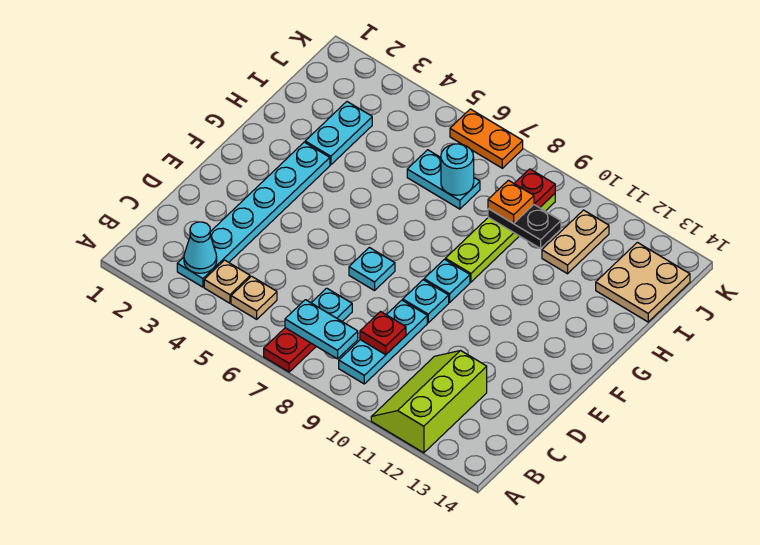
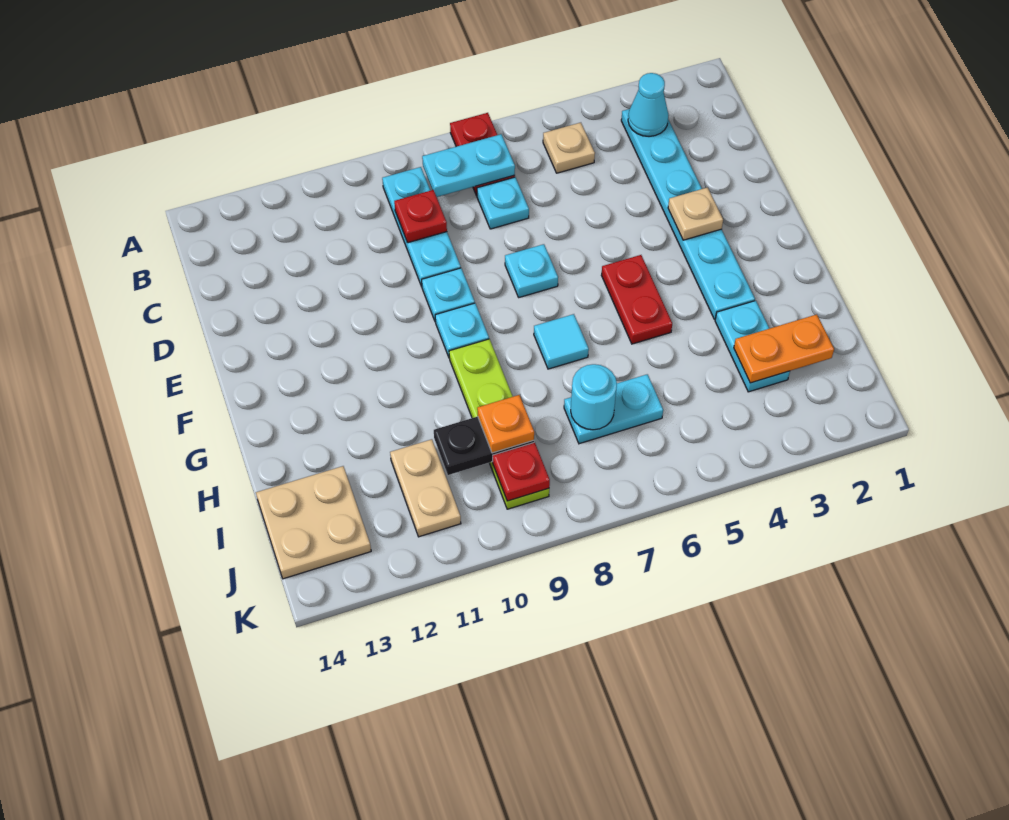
lime slope A11:C12 level 1 top 12 -> none
tan plate B4 level 1 -> tan plate E3 level 2
none -> red plate F5:G5 level 1
none -> cyan tile G7 level 1
orange plate K6:K7 level 1 -> orange plate I2:I3 level 2

